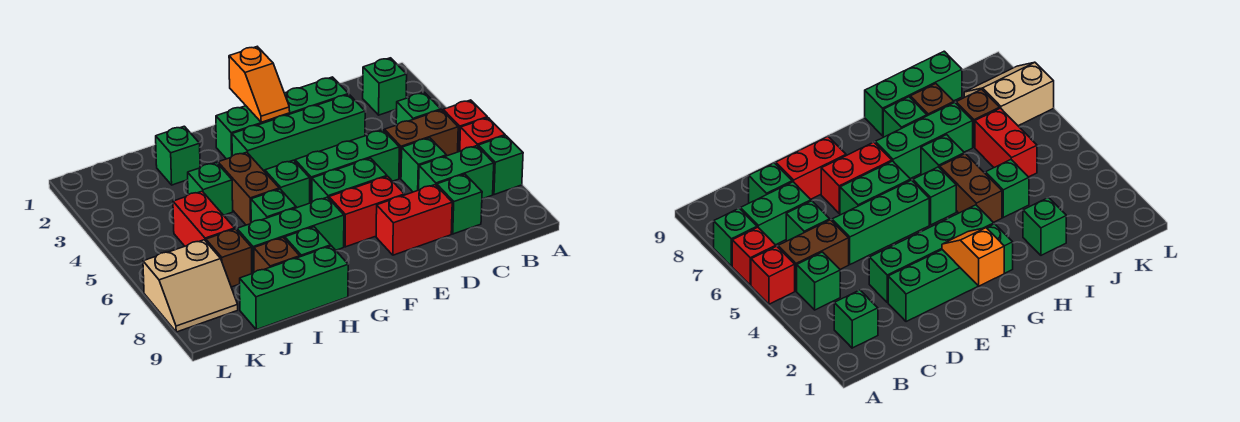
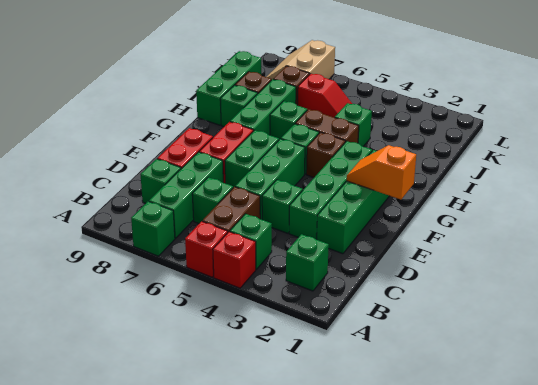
red brick A6 level 1 -> red brick A4 level 1
green brick B7:C7 level 1 -> green brick B7:D7 level 1
none -> brown brick G4 level 1
green brick I2 level 1 -> green brick D4 level 1
red brick J5:J6 level 1 -> red slope J5:J6 level 1 top 6

